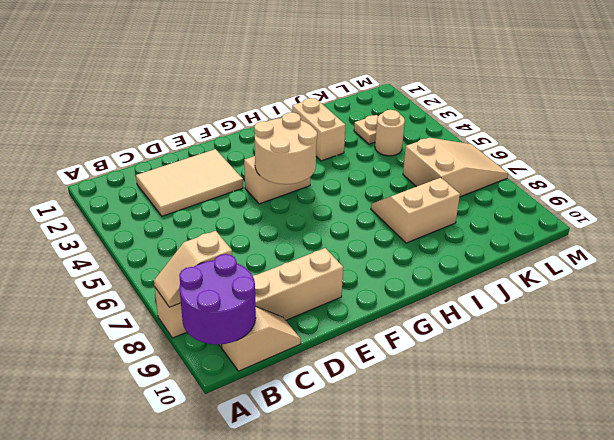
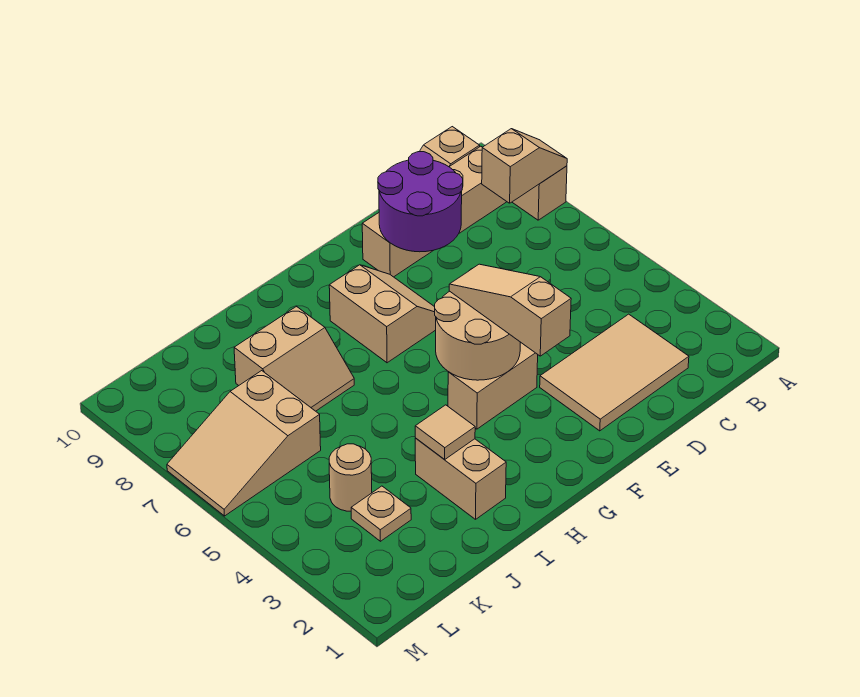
purple round brick A9:B10 level 2 -> purple round brick D8:E9 level 2
none -> tan slope F3:F5 level 3 top 3
none -> tan slope F7:G8 level 1 top G
none -> tan tile I3 level 2

